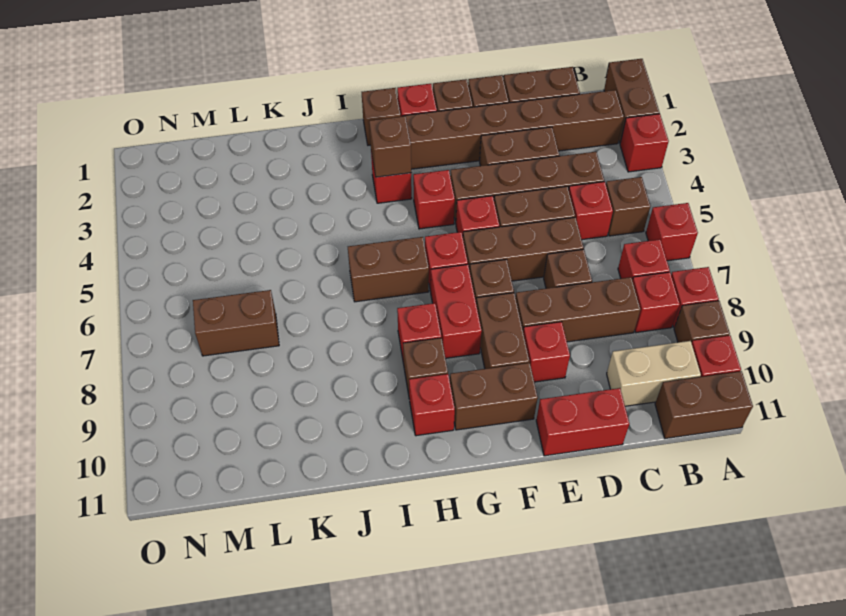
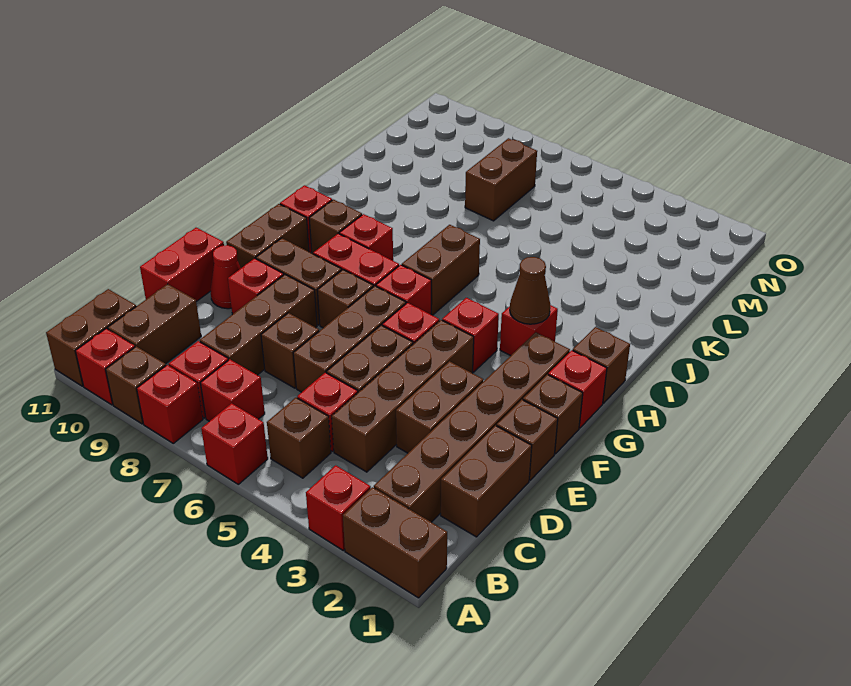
tan brick B10:C10 level 1 -> brown brick B10:C10 level 1
none -> red cone E10 level 1
brown brick H3 level 2 -> brown cone H3 level 2

